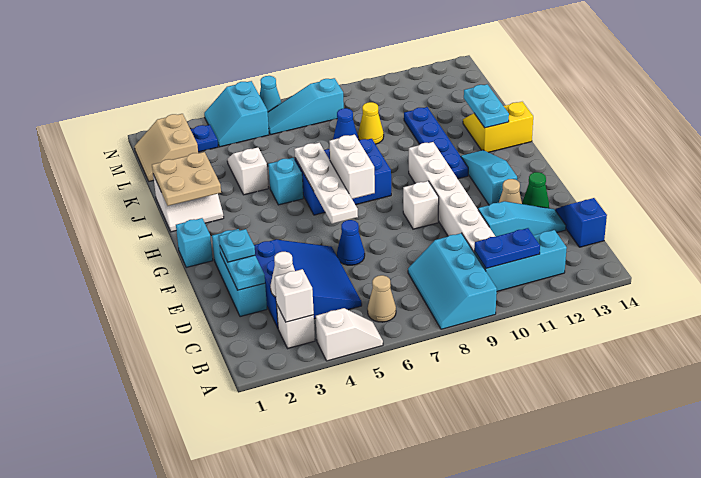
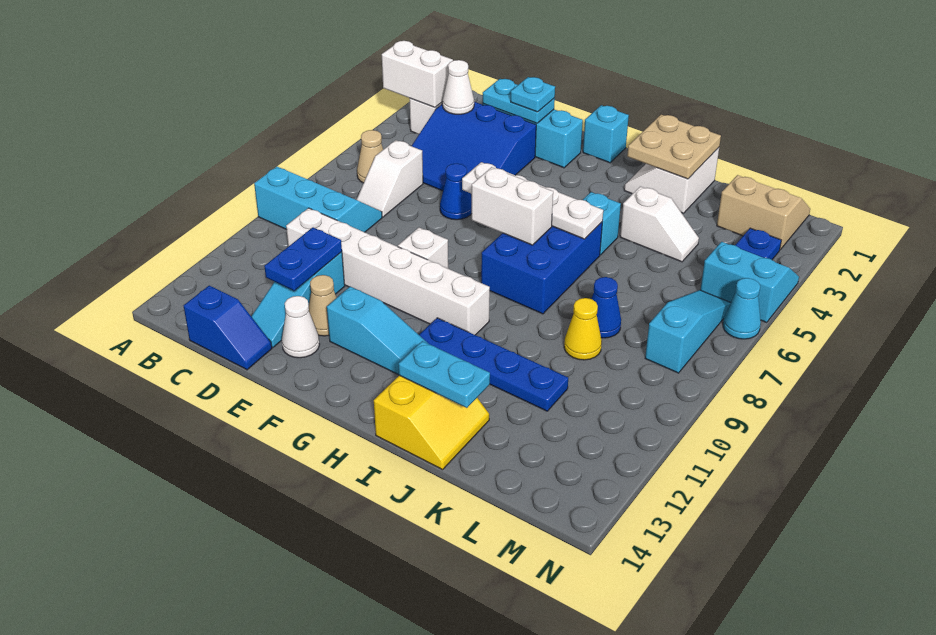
white slope A4:A5 level 1 top 4 -> white slope C6:C7 level 1 top 6
white brick B3 level 2 -> white brick A3:B3 level 2
cyan brick B10:B12 level 1 -> none
blue plate B10:B11 level 2 -> blue plate D11:D12 level 2
green cone E13 level 1 -> white cone E13 level 1

